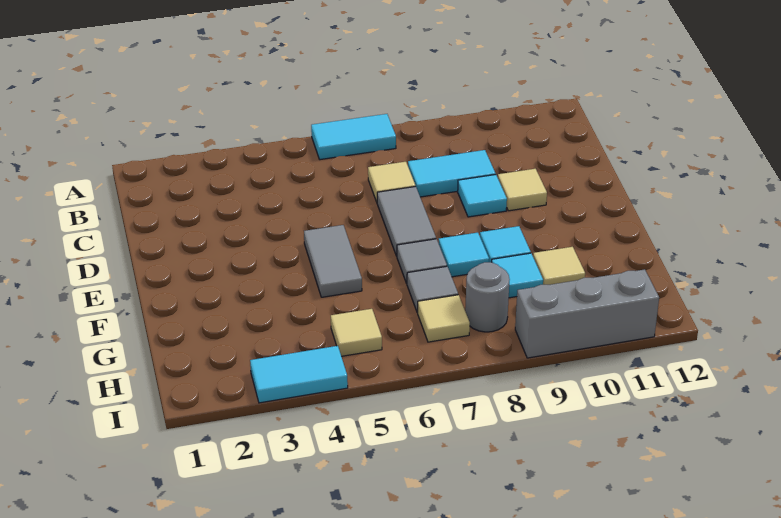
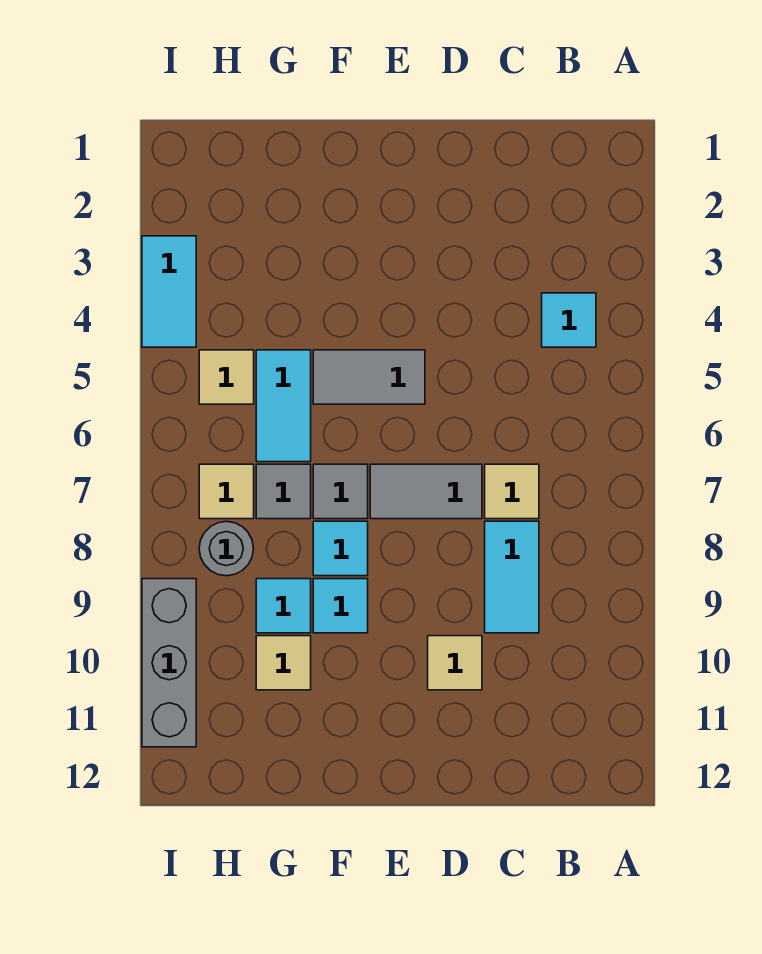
cyan tile A6:A7 level 1 -> cyan tile G5:G6 level 1
cyan tile D9 level 1 -> cyan tile B4 level 1

